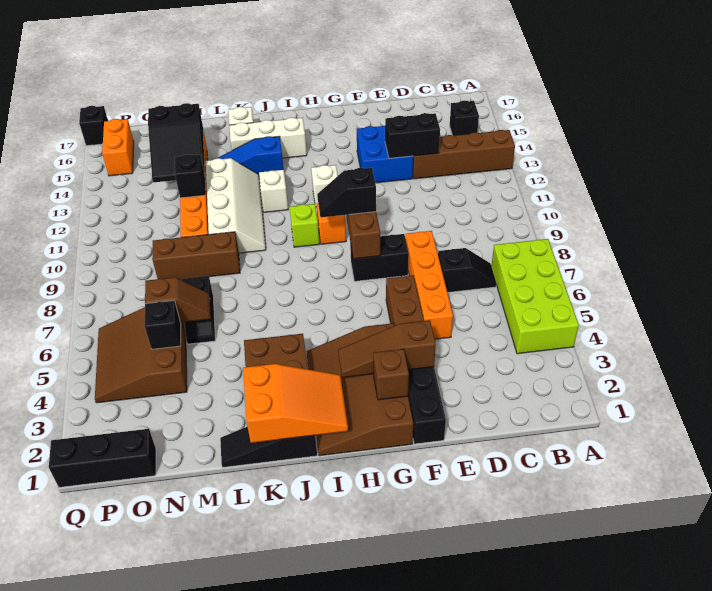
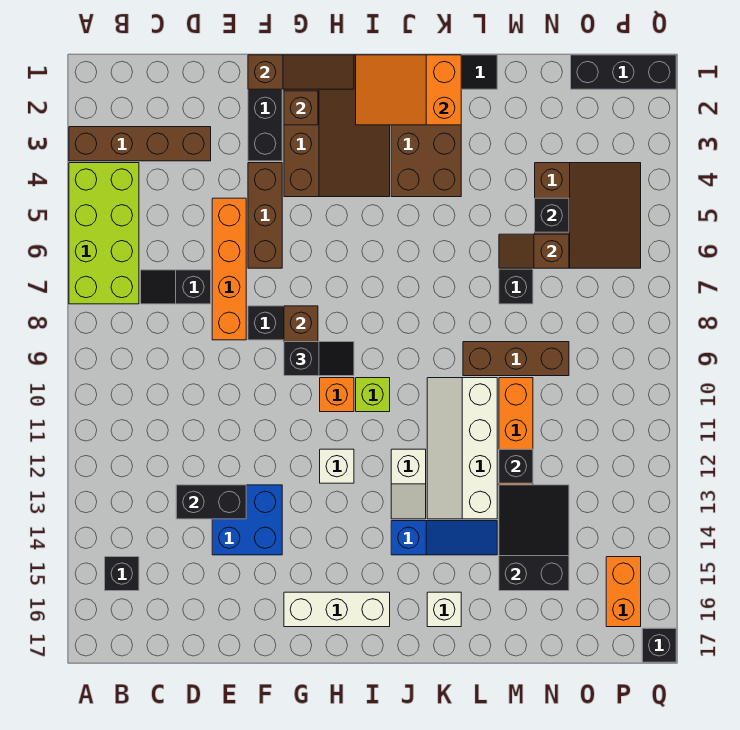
brown brick A13:D13 level 1 -> brown brick A3:D3 level 1
brown slope F3:H3 level 2 top F -> brown slope F1:H1 level 2 top F
white brick I15:K15 level 1 -> white brick G16:I16 level 1

